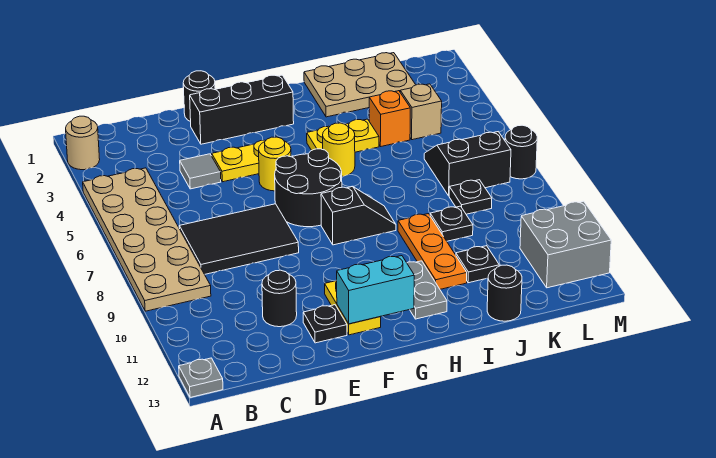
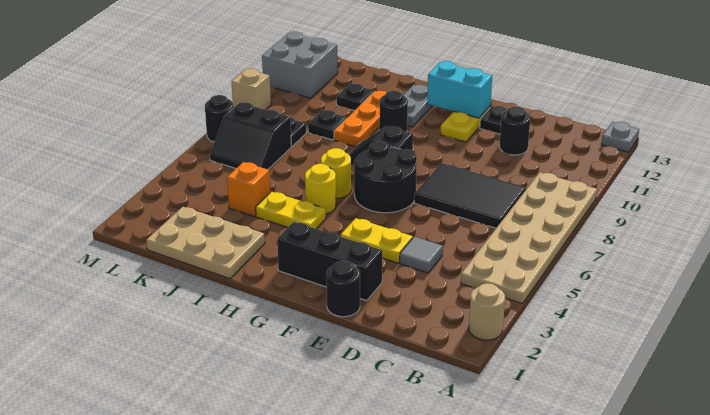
yellow round brick F5 level 1 -> yellow round brick H6 level 1
black round brick J13 level 1 -> black round brick H10 level 1
tan brick K4 level 1 -> tan brick M9 level 1

